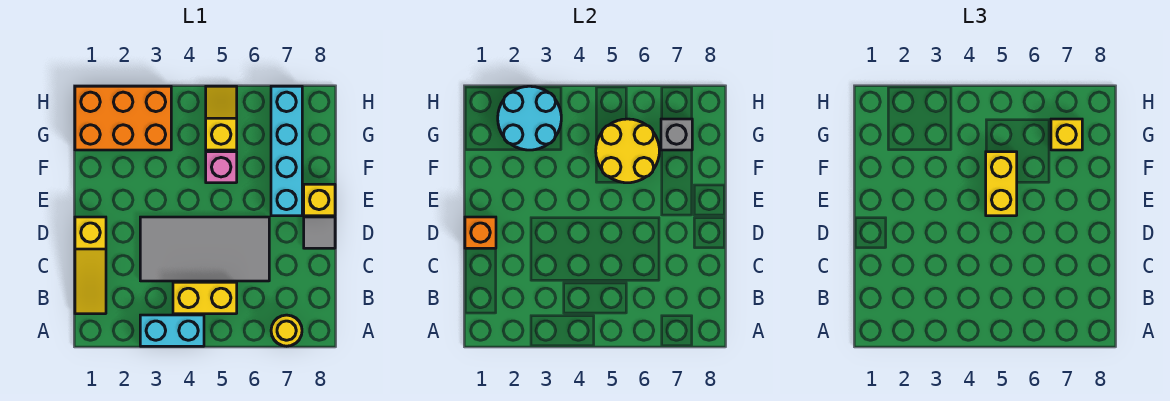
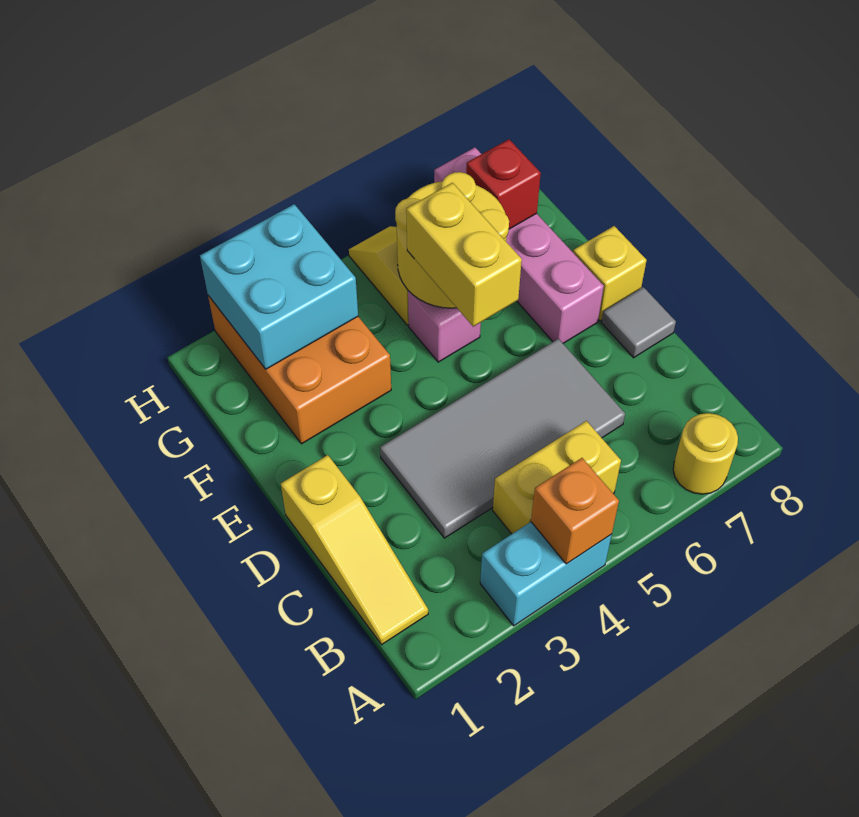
orange brick D1 level 2 -> orange brick A4 level 2
cyan brick E7:H7 level 1 -> pink brick E7:H7 level 1
orange brick G1:H3 level 1 -> orange brick F2:H3 level 1
cyan round brick G2:H3 level 2 -> cyan brick G2:H3 level 2
grey brick G7 level 2 -> red brick G7 level 2
yellow brick G7 level 3 -> none

